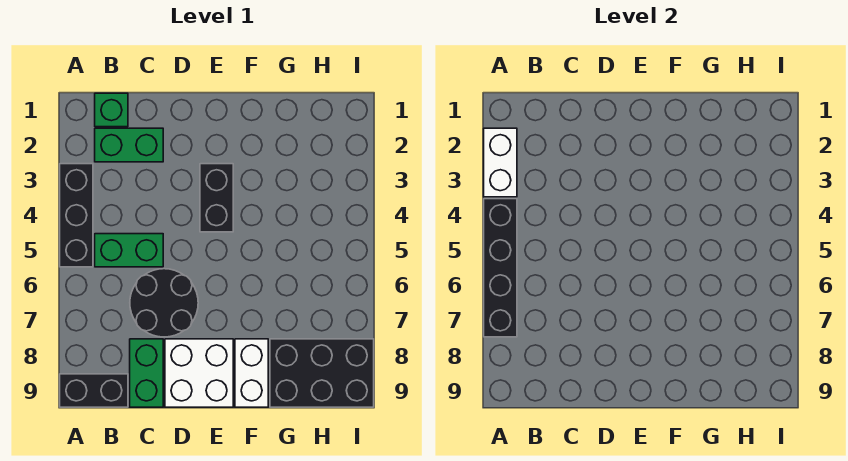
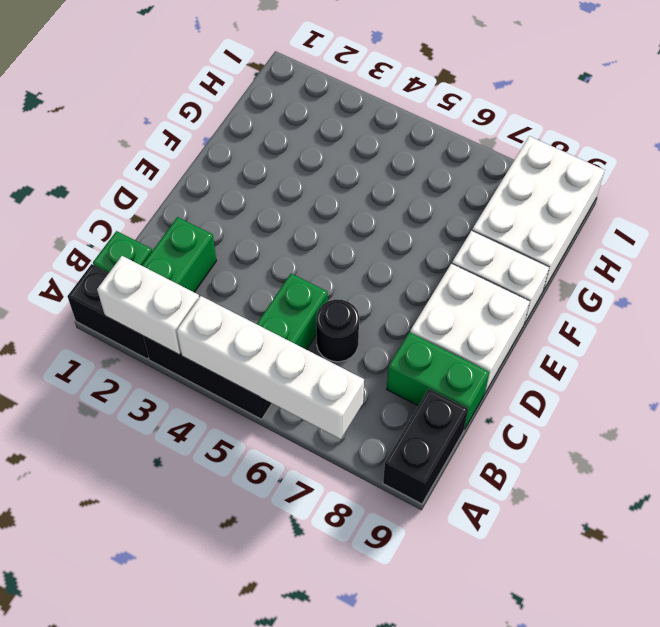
black brick A4:A7 level 2 -> white brick A4:A7 level 2
black round brick C6:D7 level 1 -> black round brick C6 level 1
black brick E3:E4 level 1 -> black brick A1:A2 level 1
black brick G8:I9 level 1 -> white brick G8:I9 level 1

